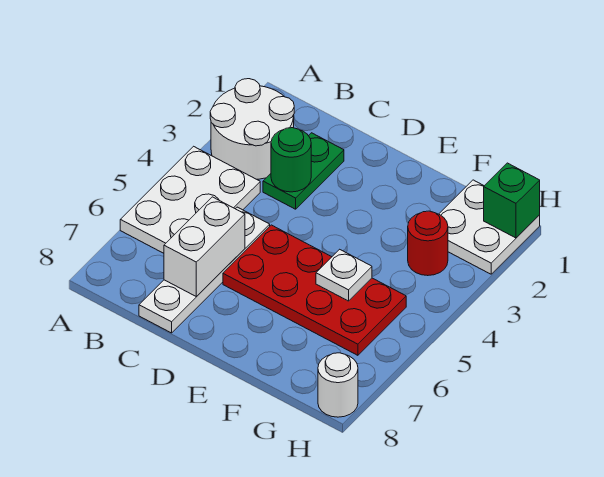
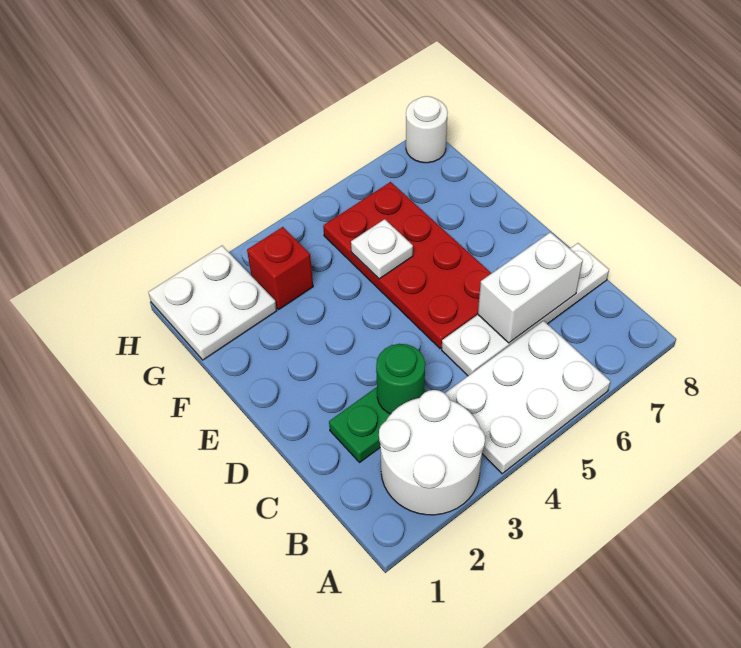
red round brick G3 level 1 -> red brick G3 level 1
green brick H1 level 2 -> none

